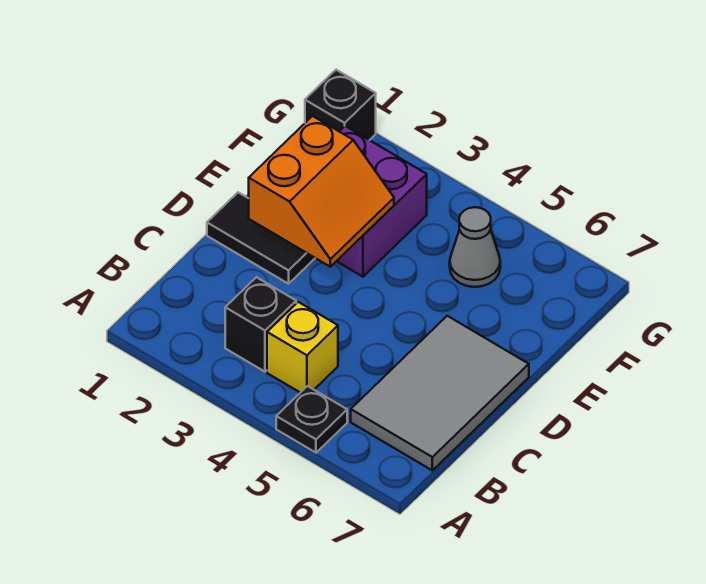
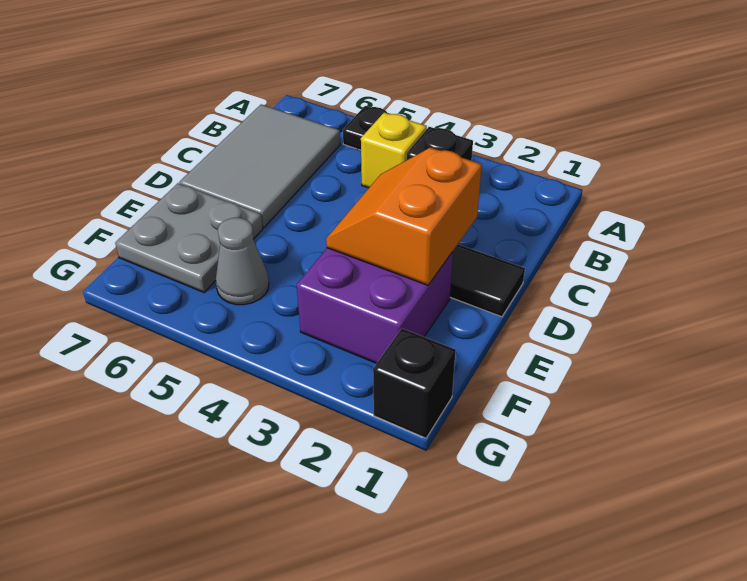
none -> grey plate E6:F7 level 1

